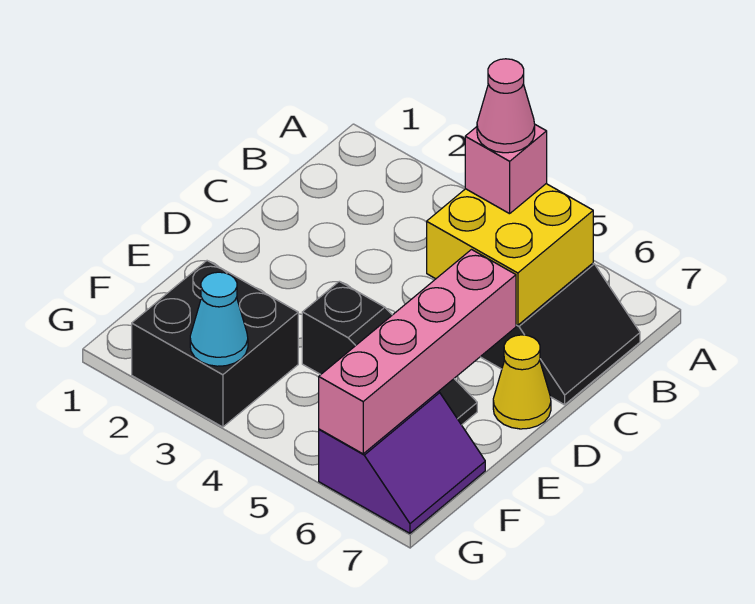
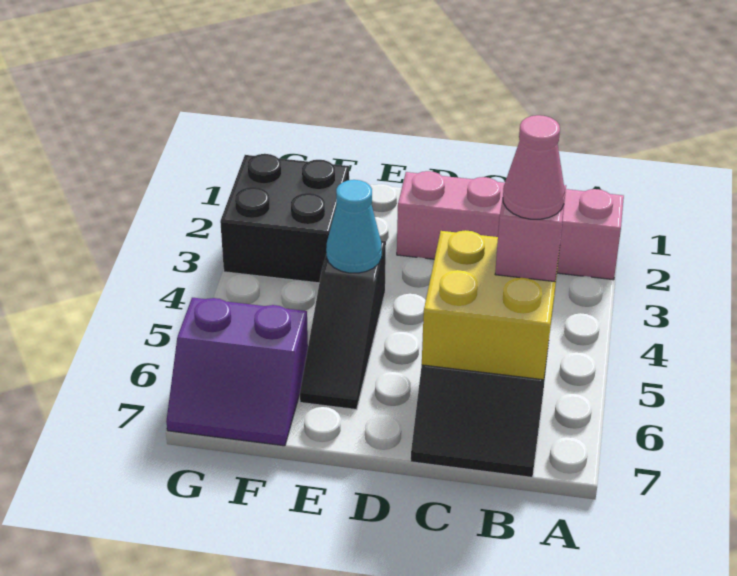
pink brick D6:G6 level 2 -> pink brick A2:D2 level 1
yellow cone D7 level 1 -> none
cyan cone G3 level 2 -> cyan cone E4 level 2

